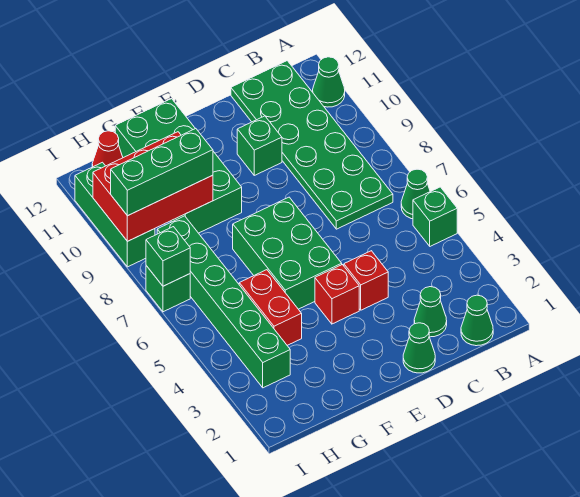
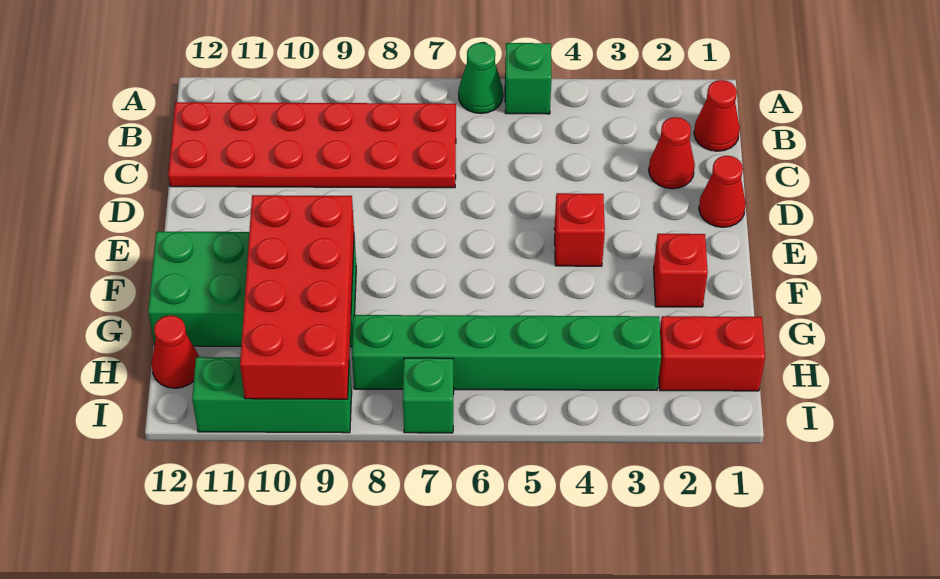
green cone A11 level 1 -> none
green cone B1 level 1 -> red cone B1 level 1
green plate B7:C12 level 1 -> red plate B7:C12 level 1
green cone C2 level 1 -> red cone C2 level 1
green cone D1 level 1 -> red cone D1 level 1
red brick D4 level 1 -> red brick F2 level 1
green brick D10 level 1 -> none
green brick E5:F7 level 1 -> none
red brick G4:G5 level 1 -> red brick H1:H2 level 1
red brick G9:I10 level 2 -> red brick F9:I10 level 2
green brick G9:I9 level 3 -> none
green brick I7 level 2 -> none

